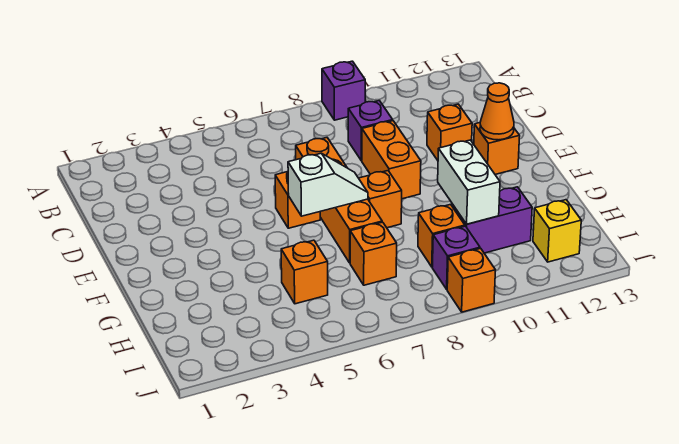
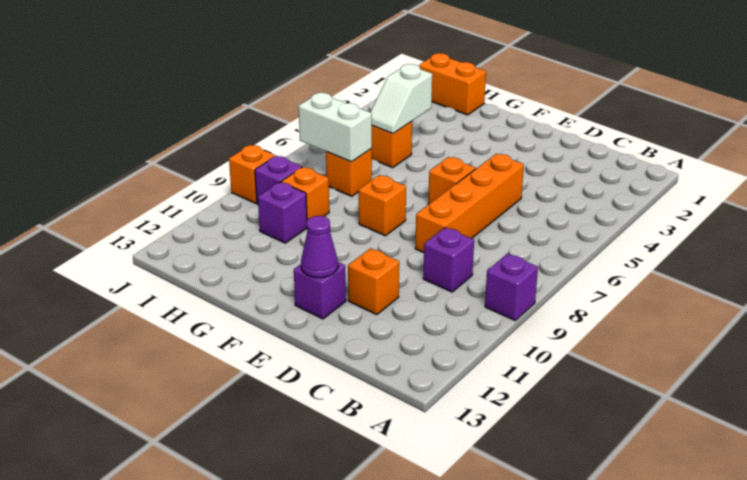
orange brick D7:G7 level 1 -> orange brick D5:D8 level 1
orange brick D9:E9 level 1 -> orange brick H1:I1 level 1
orange brick E12 level 1 -> purple brick E12 level 1
orange cone E12 level 2 -> purple cone E12 level 2
white slope F6:F7 level 2 top 6 -> white slope H4:H5 level 2 top 4
white brick G10:H10 level 2 -> white brick H7:I7 level 2
purple brick H10:H11 level 1 -> purple brick H10 level 1
yellow brick I12 level 1 -> none

